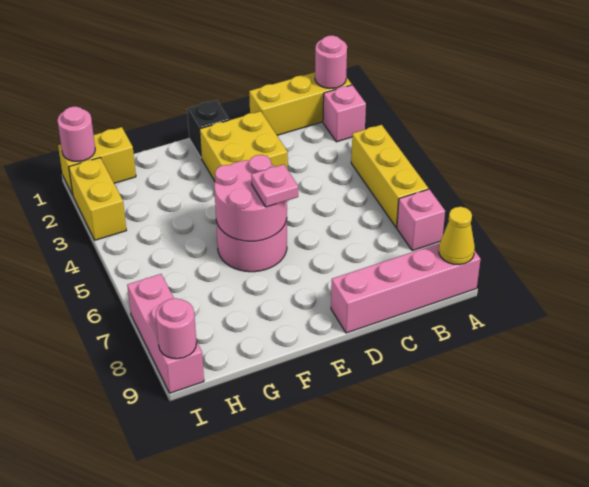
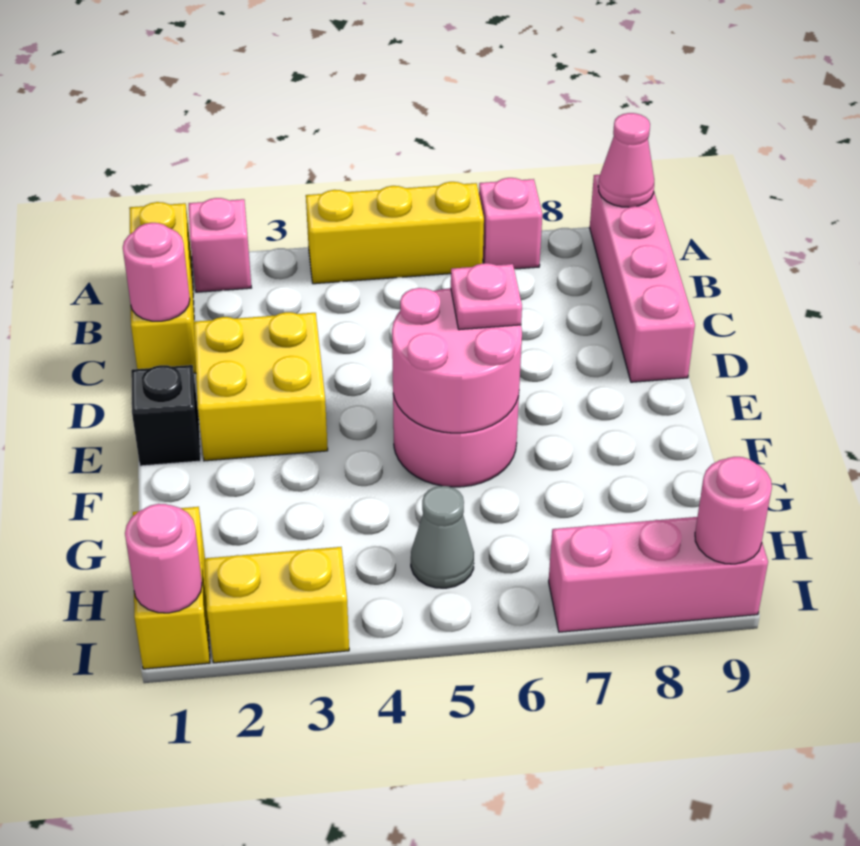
pink round brick A1 level 2 -> pink round brick C1 level 2
yellow cone A9 level 2 -> pink cone A9 level 2
none -> grey cone H5 level 1

